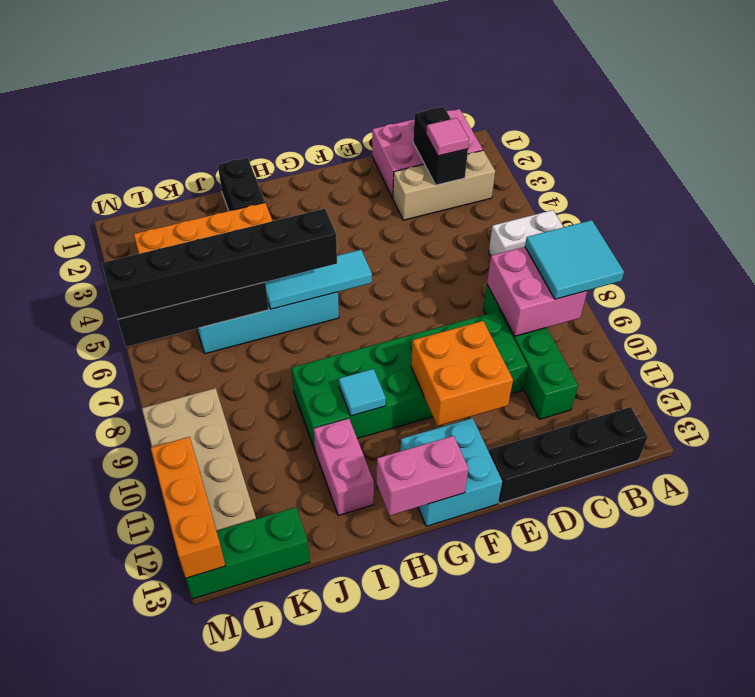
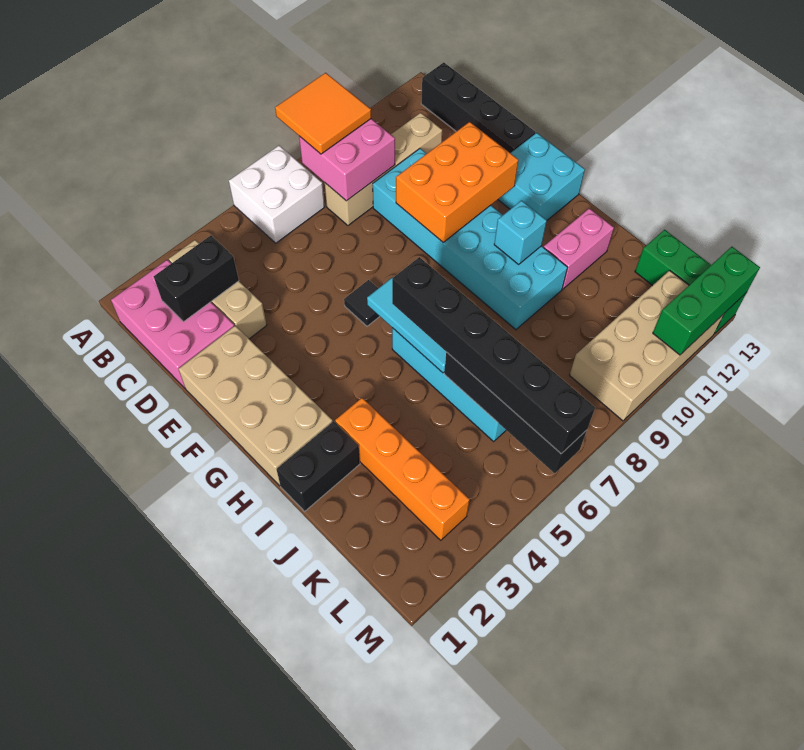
cyan tile A8:B9 level 3 -> orange tile A8:B9 level 3
pink tile C3 level 3 -> none
green brick C8:C11 level 1 -> tan brick C8:C11 level 1
green brick D9:I10 level 1 -> cyan brick D9:I10 level 1
none -> tan brick E1:H2 level 1
orange brick E10:F11 level 2 -> orange brick E9:F11 level 2
none -> black tile F6 level 1
pink brick G13:H13 level 2 -> none
cyan tile H10 level 2 -> cyan brick H10 level 2
orange brick M11:M13 level 2 -> green brick M11:M13 level 2

